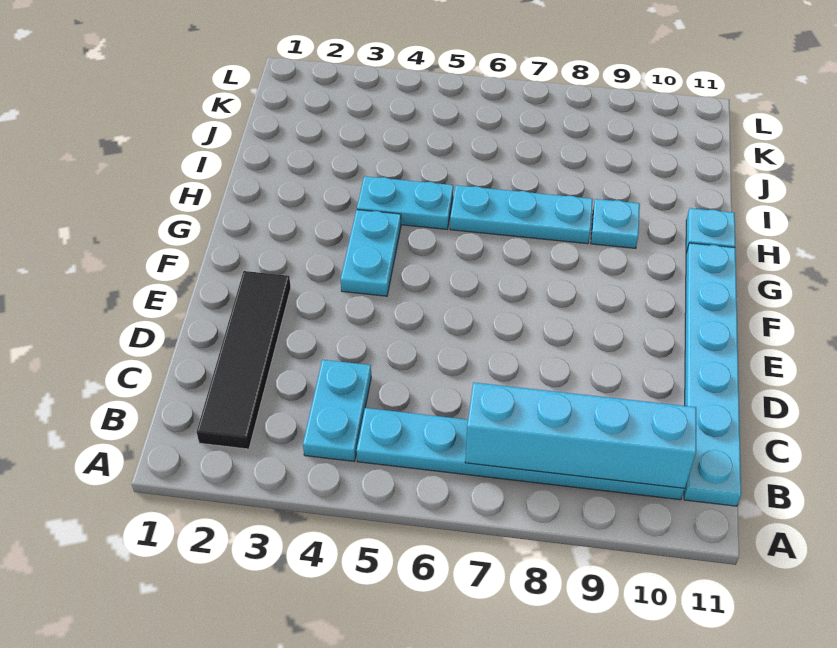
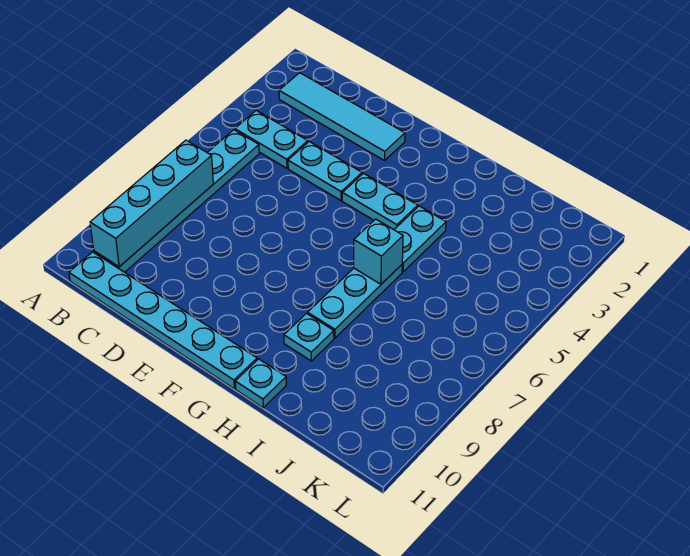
black tile B2:E2 level 1 -> cyan tile B2:E2 level 1
none -> cyan plate D4:E4 level 1
none -> cyan brick H6 level 2

